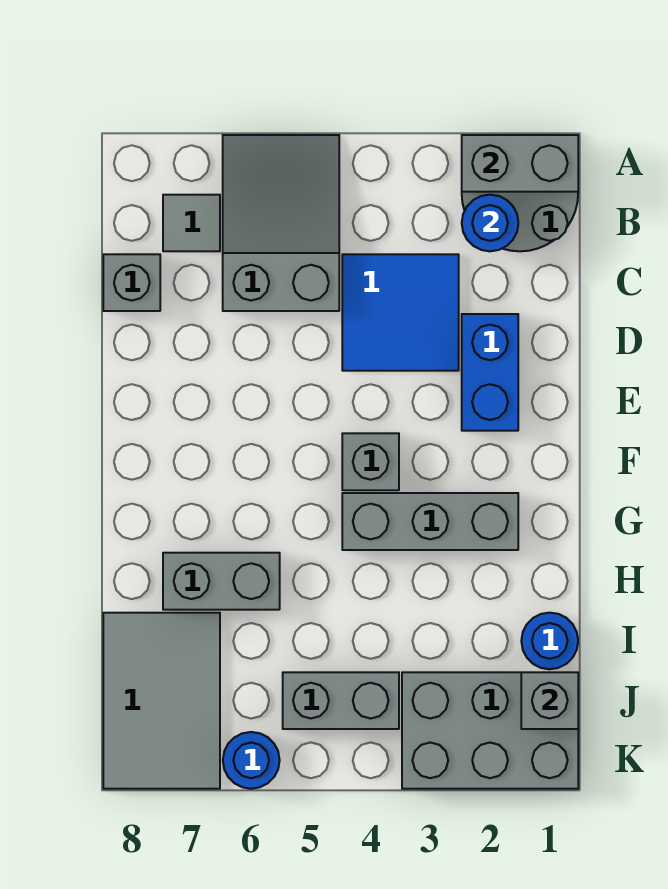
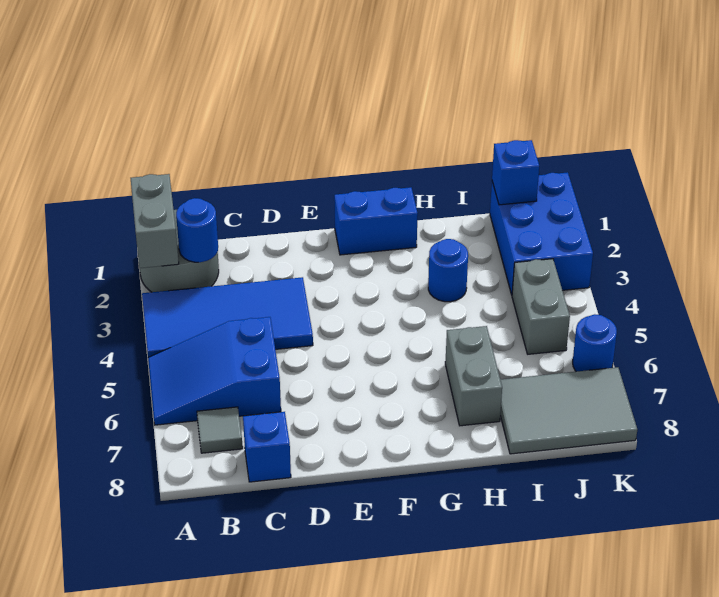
grey slope A5:C6 level 1 top C -> blue slope A5:C6 level 1 top C
blue tile C3:D4 level 1 -> blue tile A3:D4 level 1
grey brick C8 level 1 -> blue brick C8 level 1
blue brick D2:E2 level 1 -> blue brick F1:G1 level 1
grey brick F4 level 1 -> none
grey brick G2:G4 level 1 -> none
blue round brick I1 level 1 -> blue round brick H3 level 1
grey brick J1:K3 level 1 -> blue brick J1:K3 level 1
grey brick J1 level 2 -> blue brick J1 level 2

